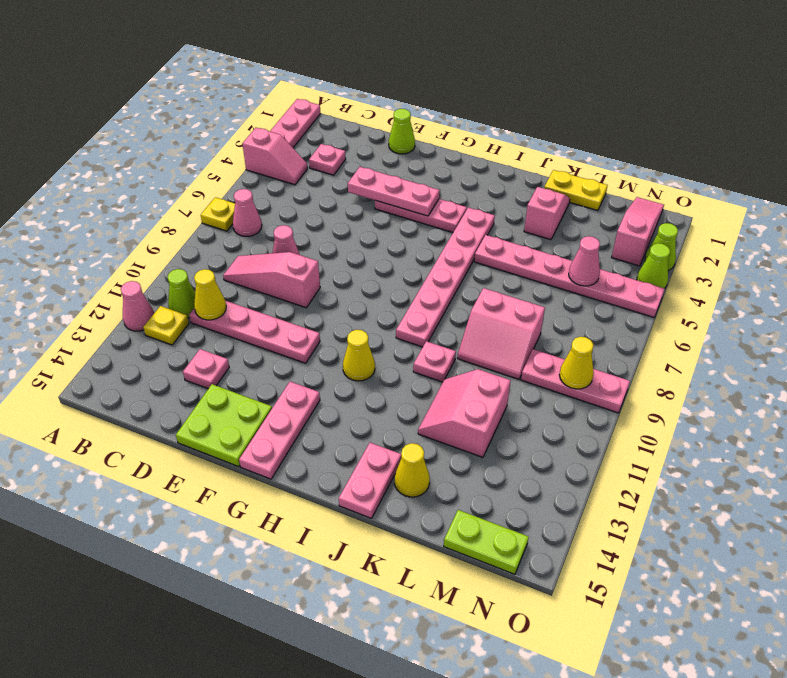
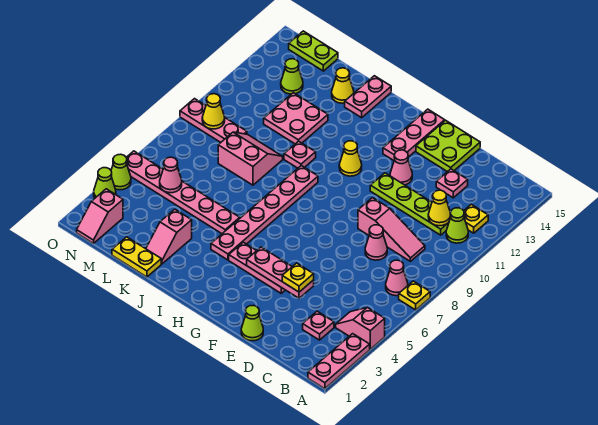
pink cone A12 level 1 -> pink cone F12 level 1
pink plate C11:F11 level 1 -> lime plate C11:F11 level 1
none -> yellow plate E4 level 3
pink slope K11:L12 level 1 top L -> pink plate K11:L12 level 1
none -> lime cone M13 level 1
pink slope N1:N3 level 1 top 3 -> pink slope N1:N2 level 1 top 2

